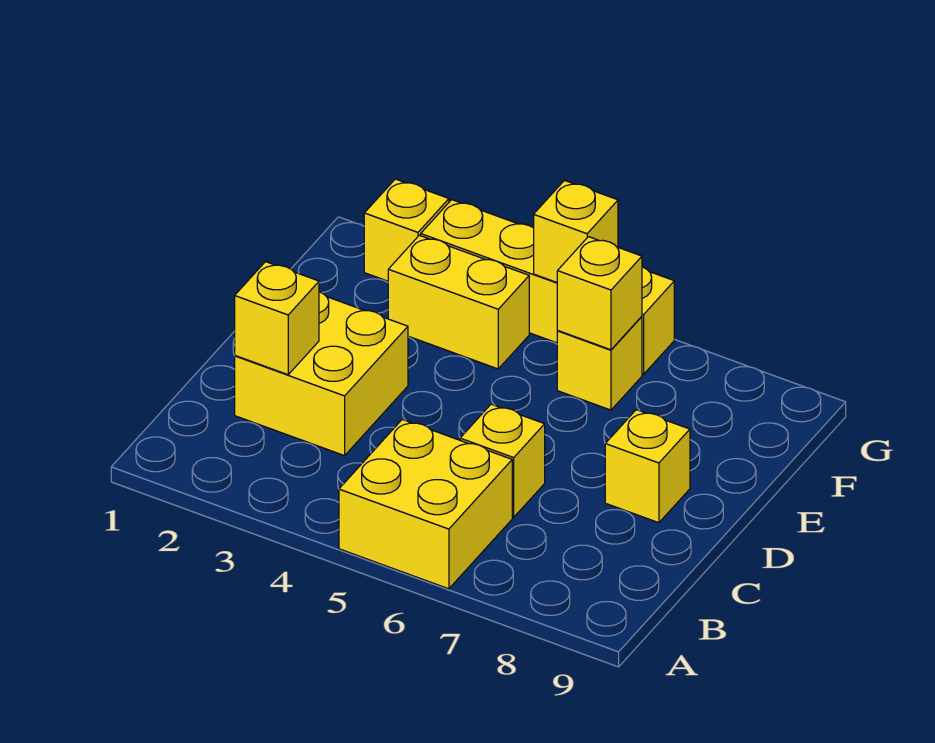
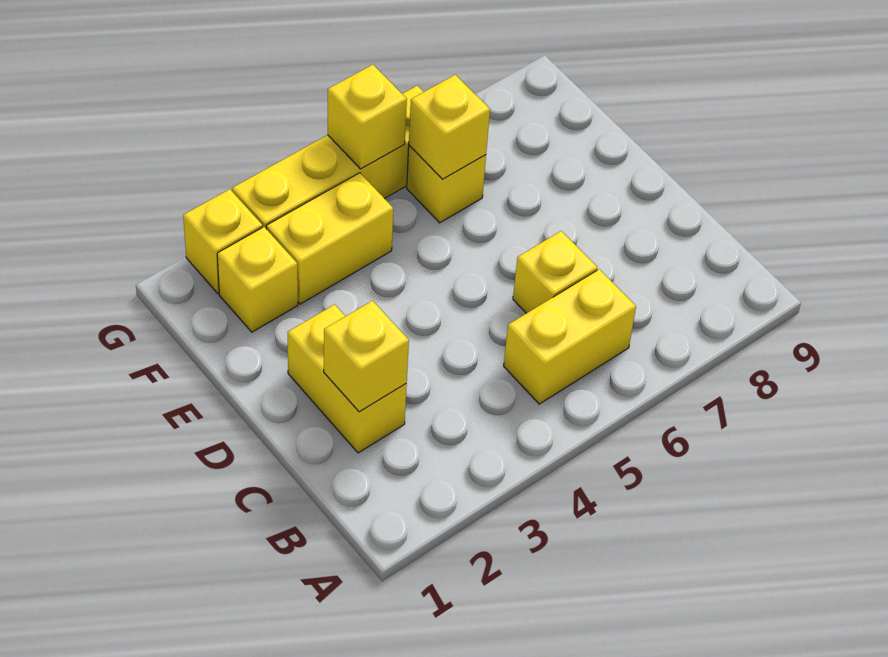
yellow brick A5:B6 level 1 -> yellow brick B5:B6 level 1
yellow brick C2:D3 level 1 -> yellow brick C2:D2 level 1
yellow brick D8 level 1 -> yellow brick F2 level 1

